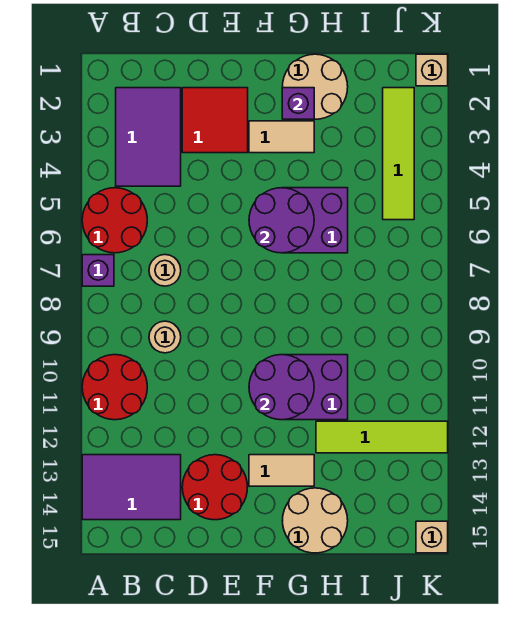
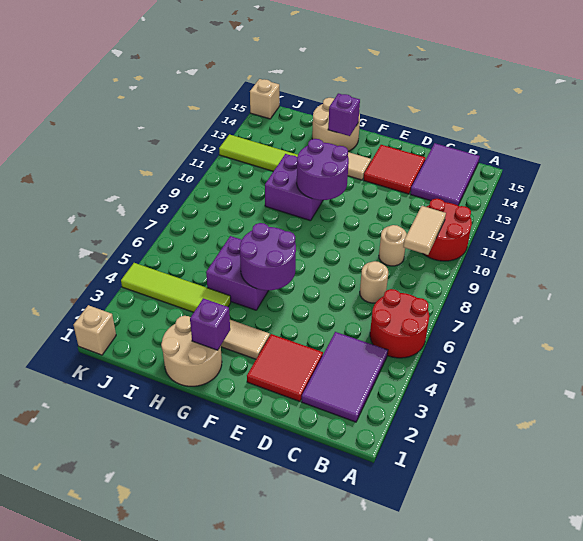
purple brick A7 level 1 -> purple brick G14 level 2
purple tile A13:C14 level 1 -> purple tile B13:C15 level 1
none -> tan tile B9:B10 level 2
red round brick D13:E14 level 1 -> red tile D13:E14 level 1
lime tile J2:J5 level 1 -> lime tile H4:K4 level 1

